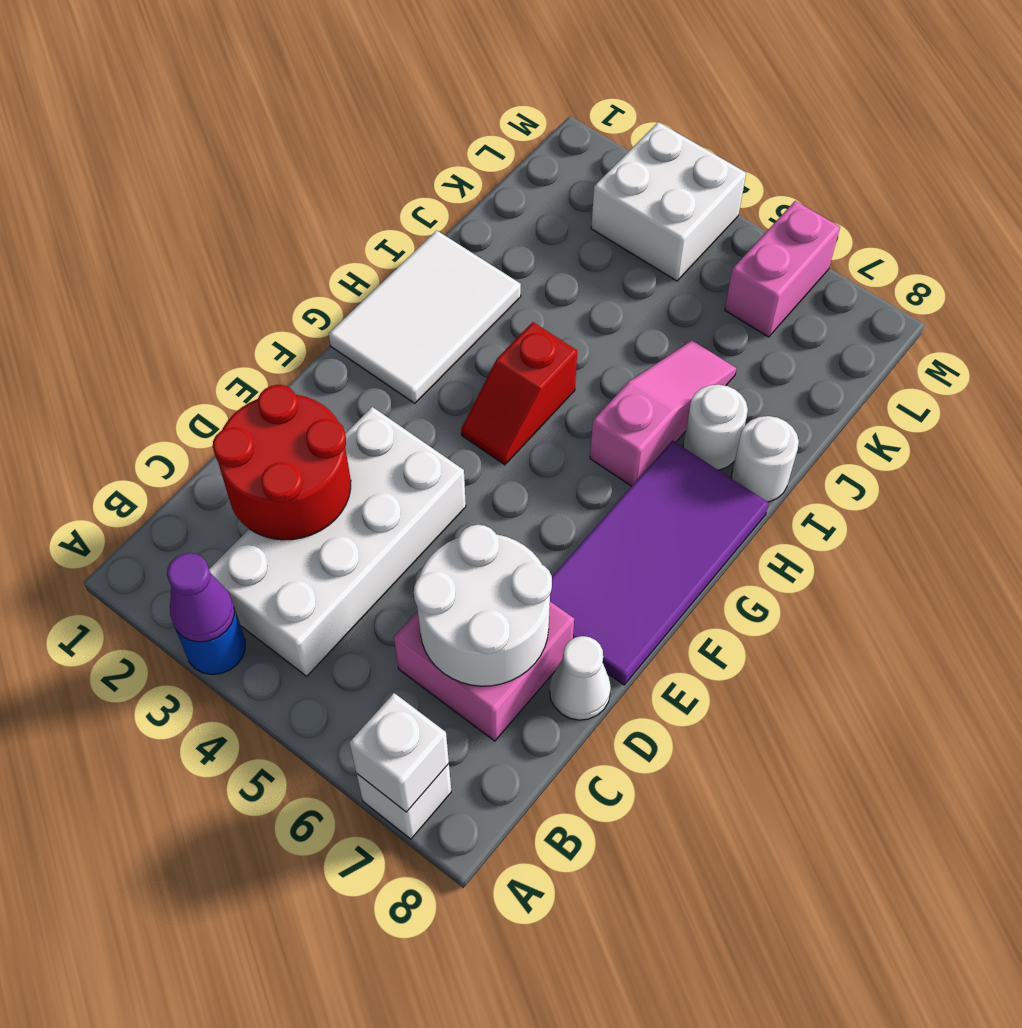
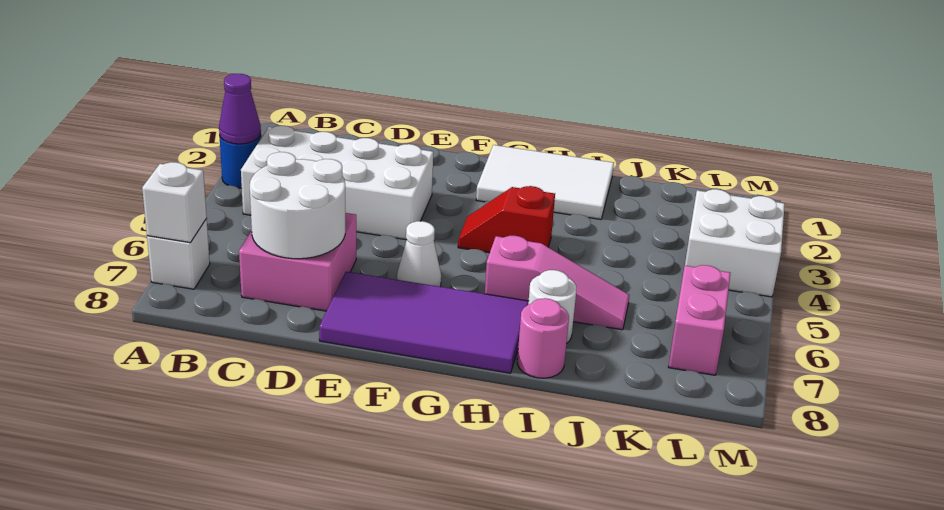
red round brick C2:D3 level 2 -> none
white cone D8 level 1 -> white cone F6 level 1
white round brick I8 level 1 -> pink round brick I8 level 1
pink brick L6:M6 level 1 -> pink brick L6:L7 level 1

